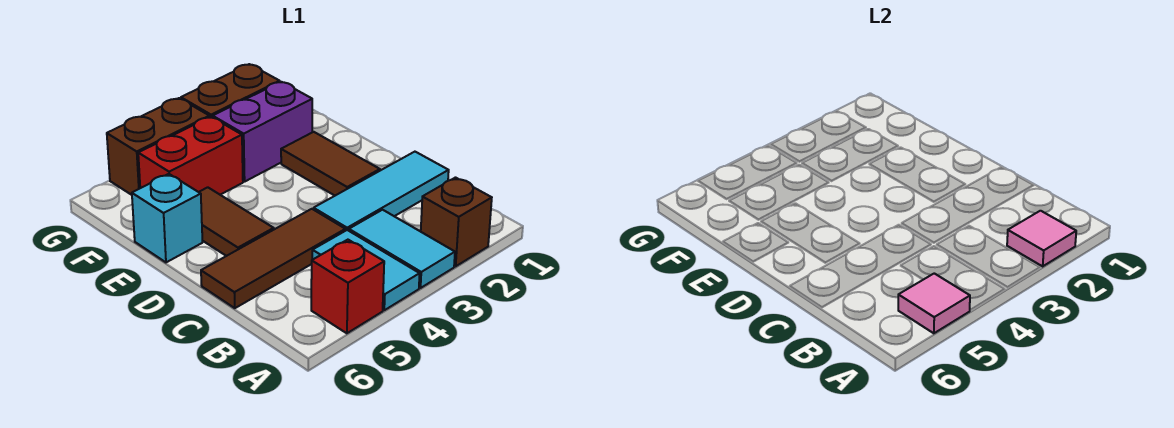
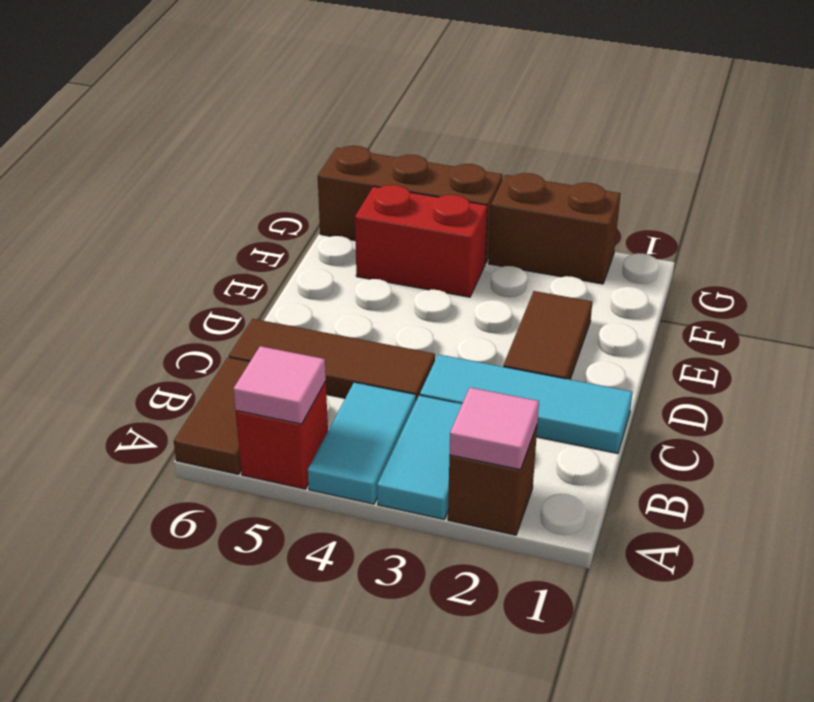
brown tile D5:E5 level 1 -> brown tile A6:B6 level 1
cyan brick E6 level 1 -> none
purple brick F2:F3 level 1 -> none
brown brick G4:G5 level 1 -> brown brick G4:G6 level 1

